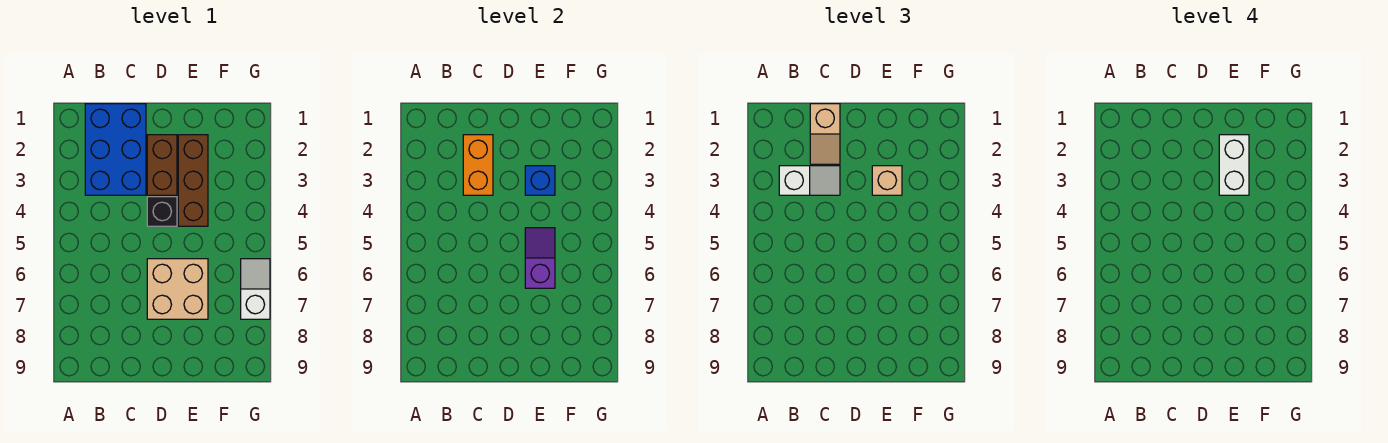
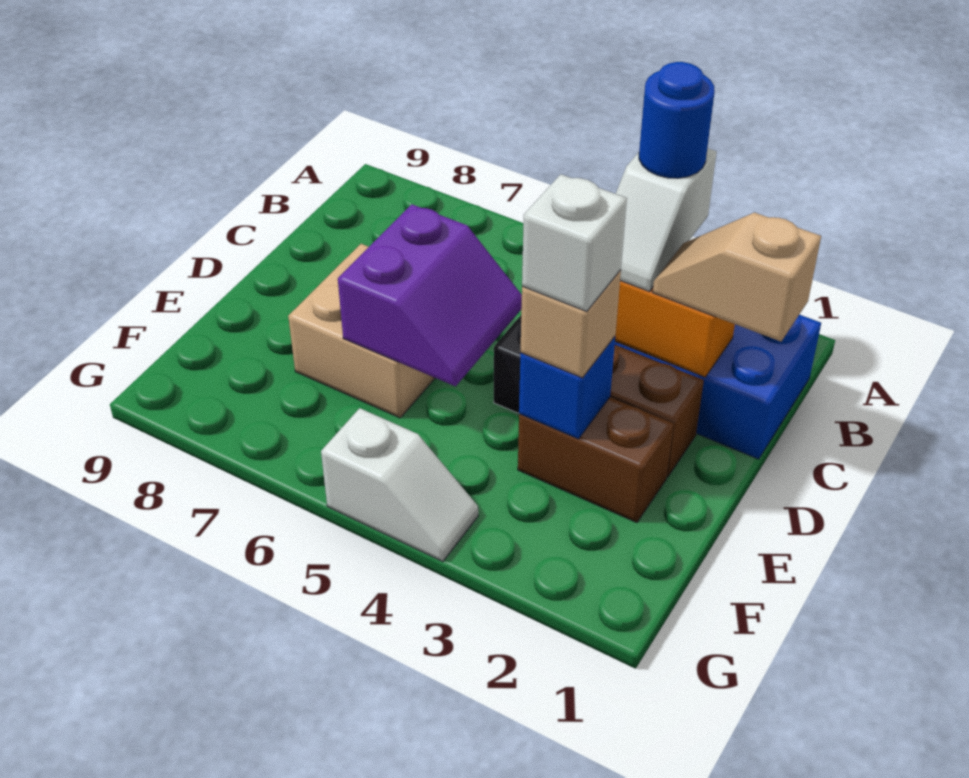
none -> blue round brick B3 level 4
brown brick E2:E4 level 1 -> brown brick E2:E3 level 1
white brick E2:E3 level 4 -> white brick E3 level 4
purple slope E5:E6 level 2 top 6 -> purple slope D5:E6 level 2 top 6
white slope G6:G7 level 1 top 7 -> white slope G4:G5 level 1 top 5

